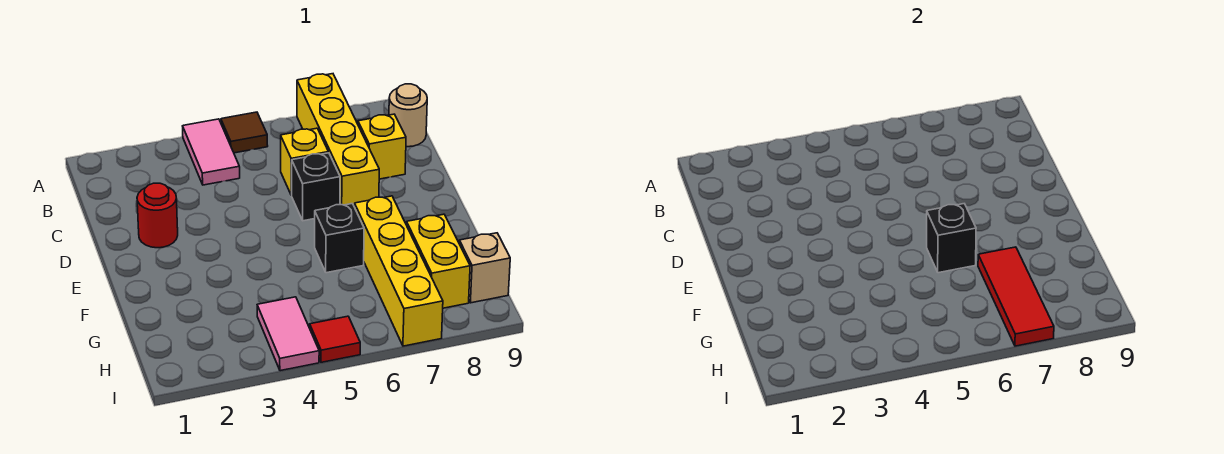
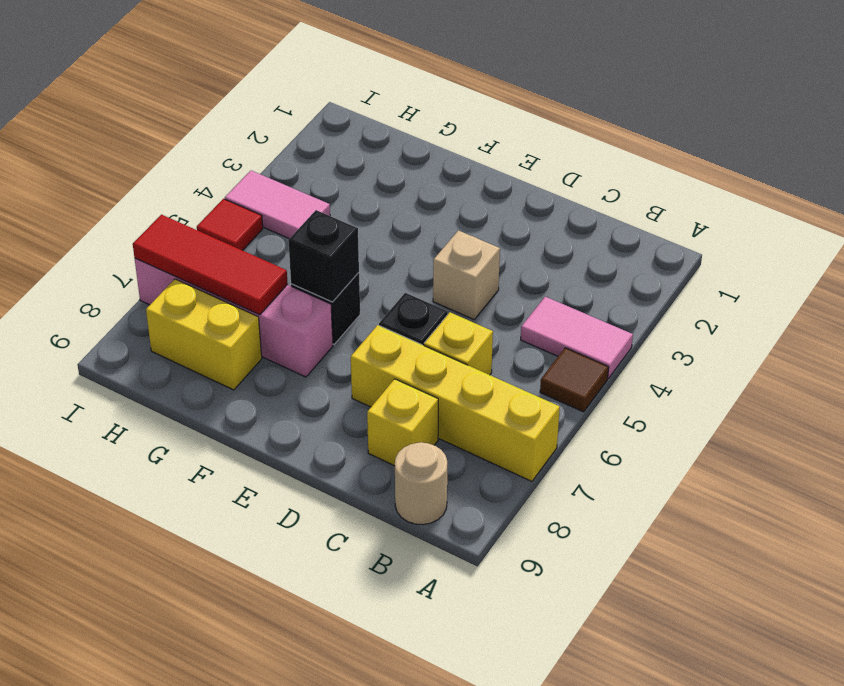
red round brick D2 level 1 -> none
yellow brick F7:I7 level 1 -> pink brick F7:I7 level 1
tan brick H9 level 1 -> tan brick D4 level 1

